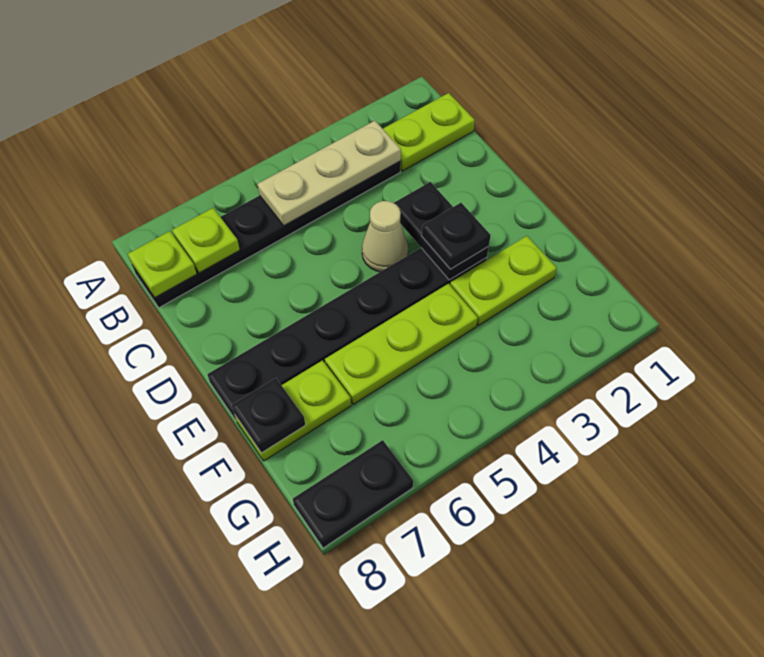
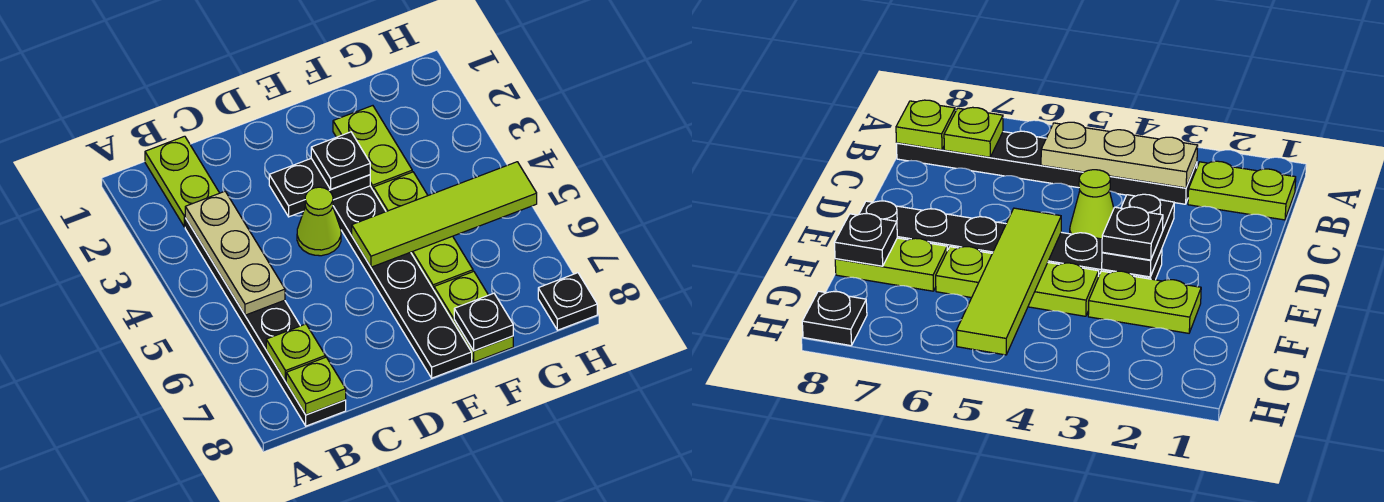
tan cone D4 level 1 -> lime cone D4 level 1
none -> lime tile E5:H5 level 2
black plate H7:H8 level 1 -> black plate H8 level 1

